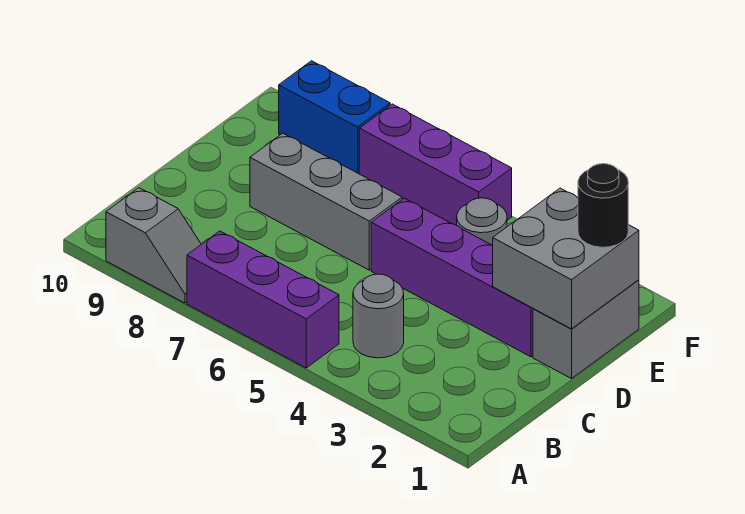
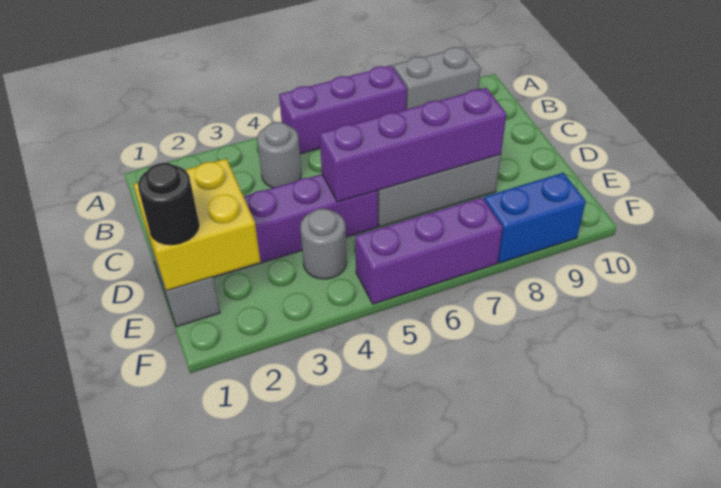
grey slope A8:A9 level 1 top 9 -> grey brick A8:A9 level 1
grey brick D1:E2 level 2 -> yellow brick D1:E2 level 2
none -> purple brick D5:D8 level 2

